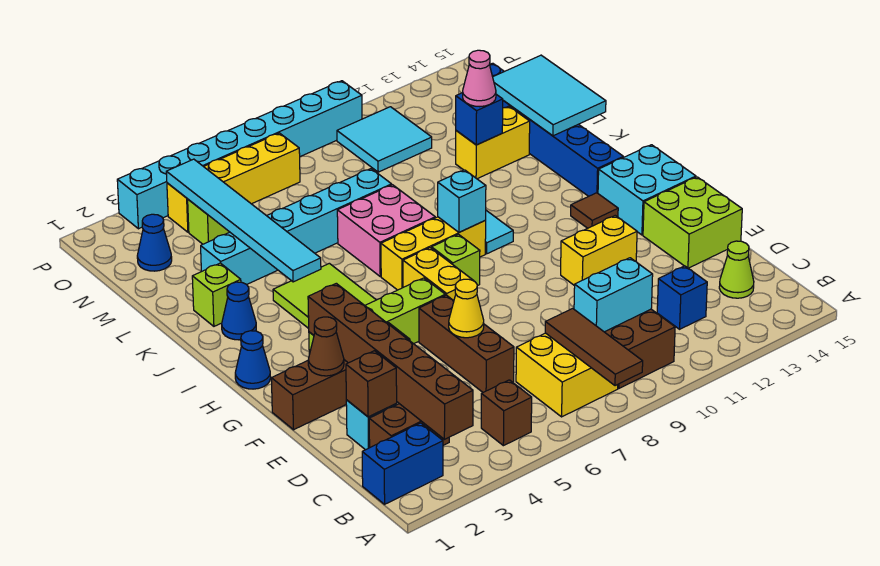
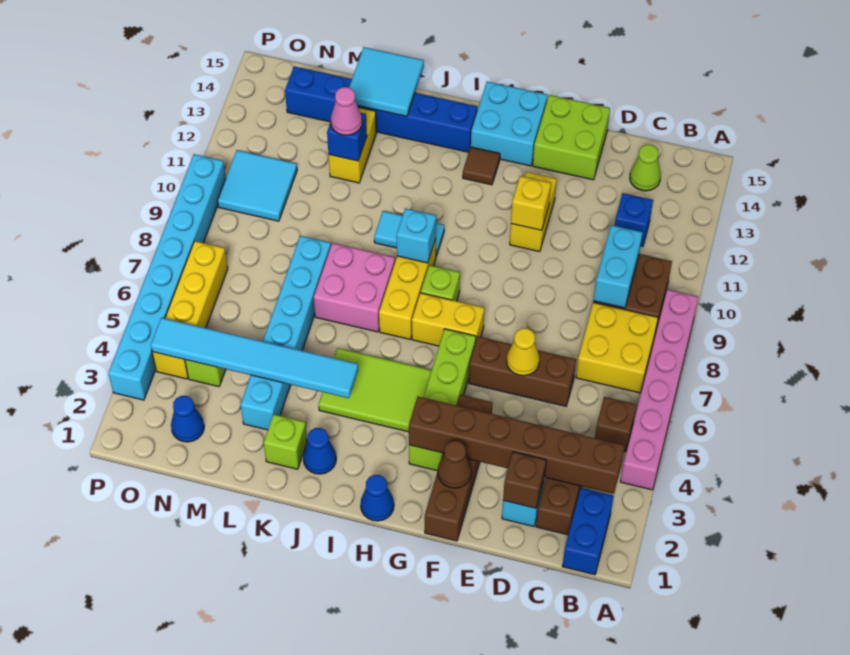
none -> pink brick A4:A9 level 1
brown tile A8:C8 level 2 -> none
none -> yellow brick F11 level 2
cyan tile K14:M15 level 2 -> cyan tile K14:L15 level 2

